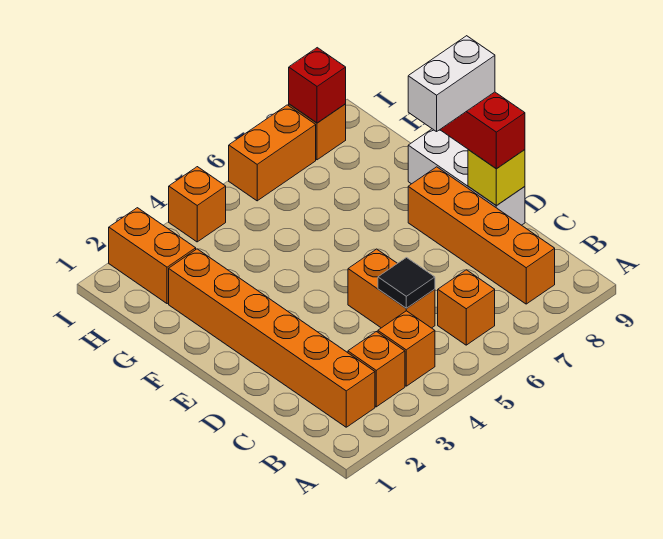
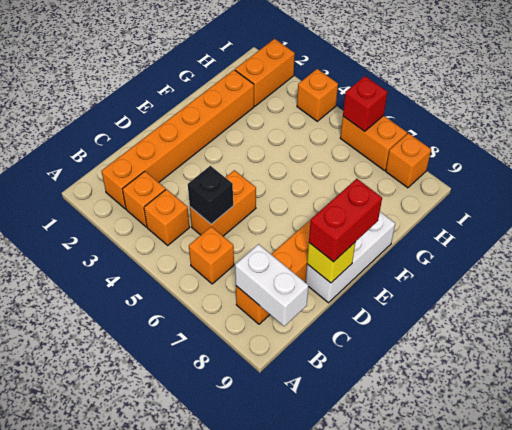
black tile C5 level 2 -> black brick C5 level 2
white brick E8:E9 level 4 -> white brick B8:B9 level 2
red brick I8 level 2 -> red brick I6 level 2

